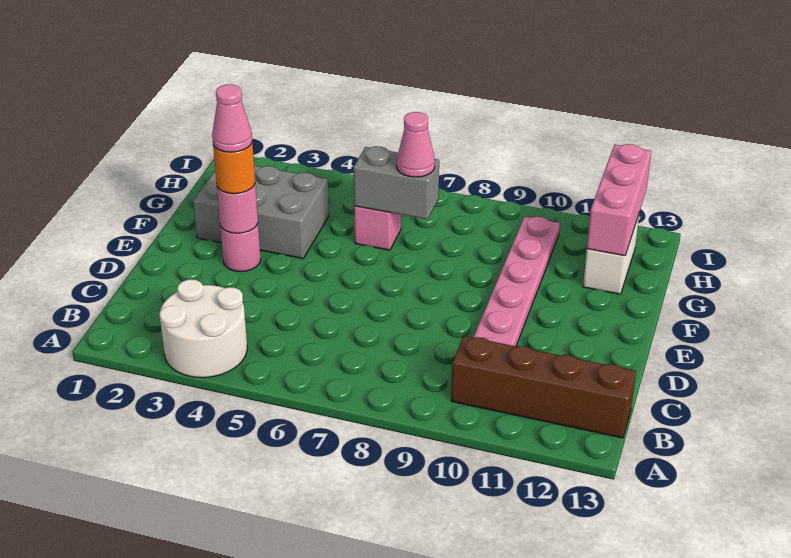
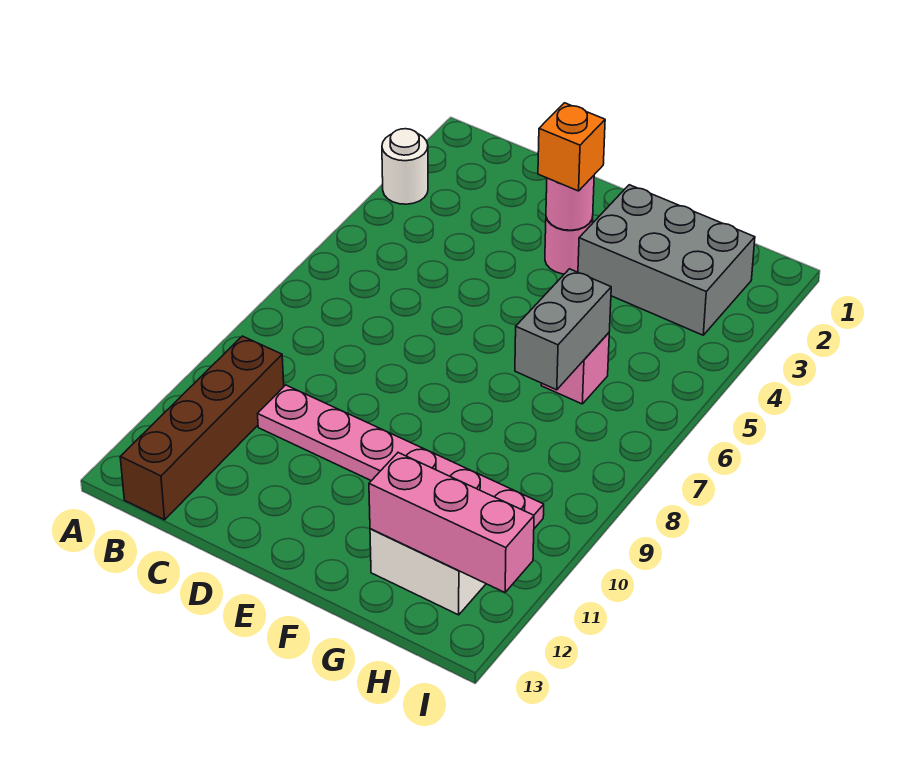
white round brick A3:B4 level 1 -> white round brick A3 level 1
orange round brick E3 level 3 -> orange brick E3 level 3
pink cone E3 level 4 -> none
grey brick F2:G4 level 1 -> grey brick F2:H3 level 1
pink cone G7 level 3 -> none

